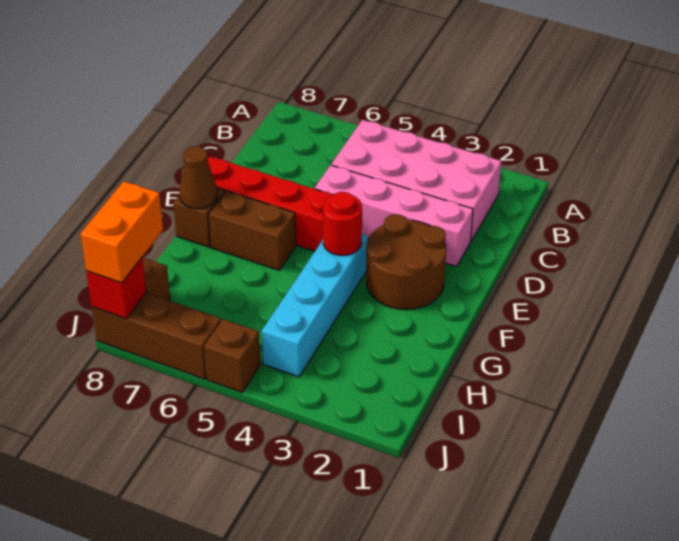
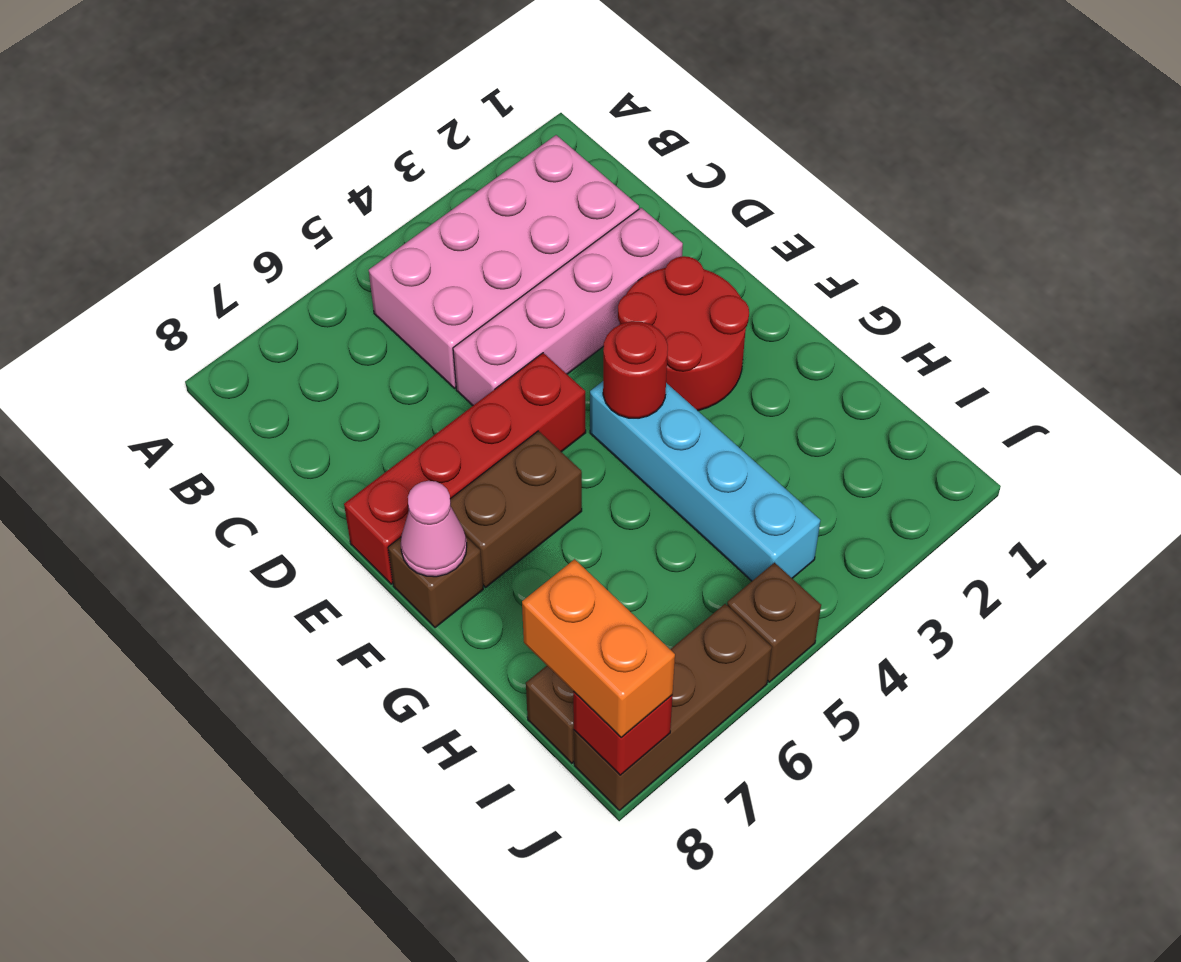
brown round brick E2:F3 level 1 -> red round brick E2:F3 level 1
brown cone F8 level 2 -> pink cone F8 level 2

